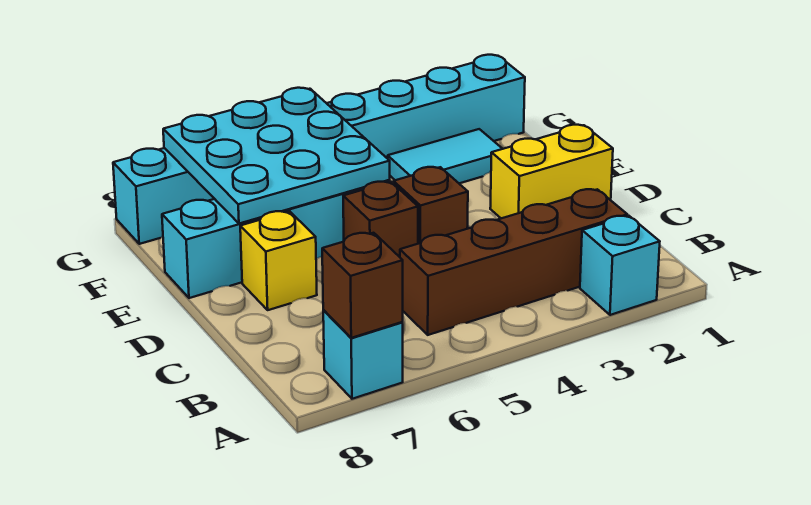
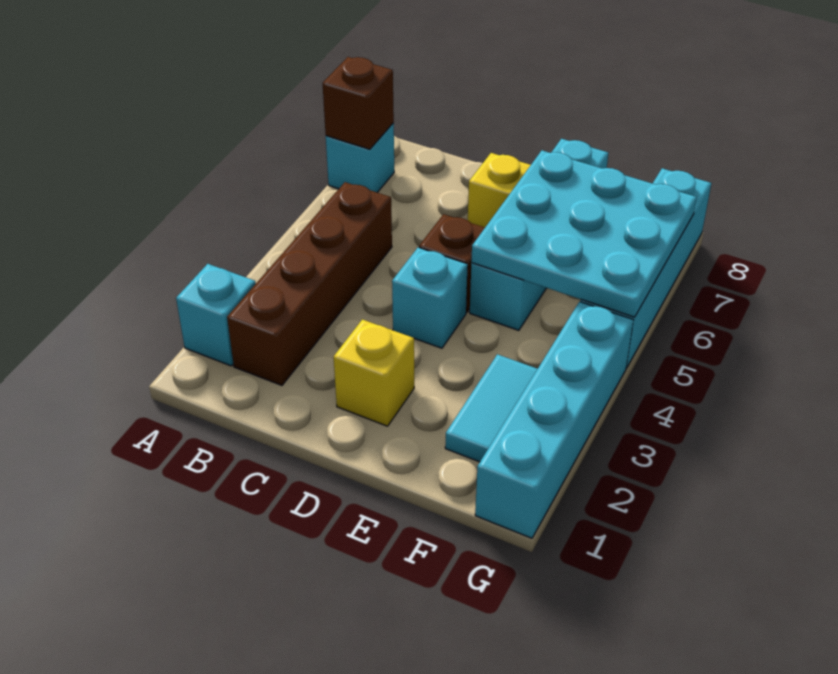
yellow brick D1:D2 level 1 -> yellow brick D2 level 1
brown brick D4 level 1 -> cyan brick D4 level 1

